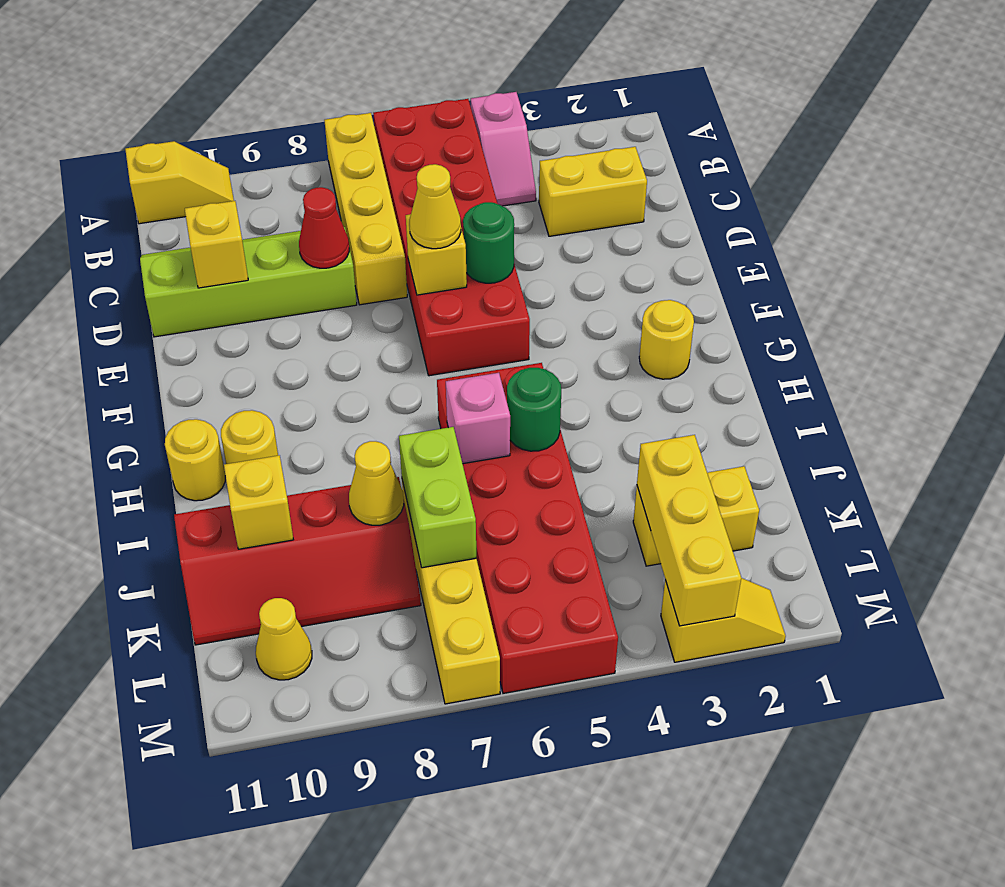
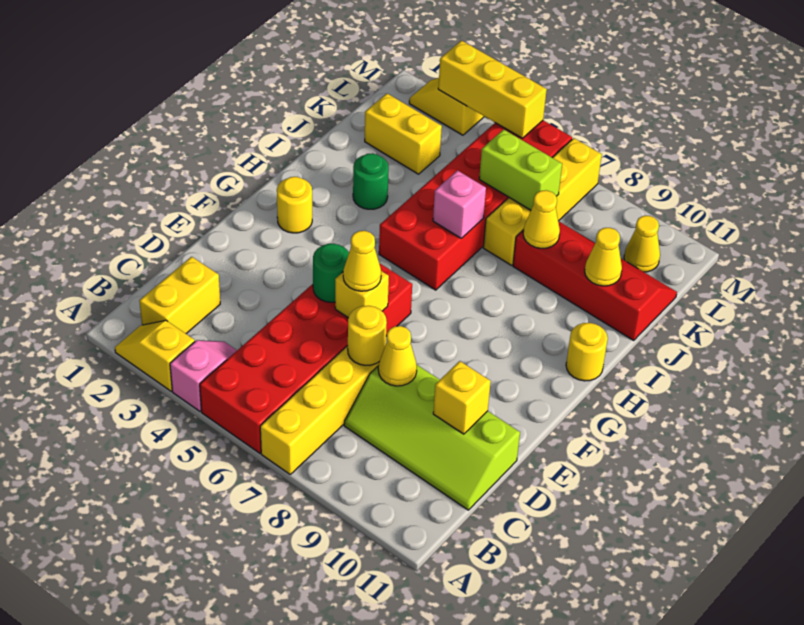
yellow slope A10:A11 level 1 top 11 -> yellow slope A2:A3 level 1 top 3
yellow brick C2:C3 level 1 -> yellow brick B2:C2 level 1
red cone D8 level 2 -> yellow cone D8 level 2
yellow round brick H10 level 1 -> yellow round brick D7 level 2
green round brick I5 level 2 -> green round brick I3 level 1
lime brick J7:K7 level 2 -> lime brick K6:K7 level 2
yellow brick J10 level 2 -> yellow cone J10 level 2
yellow brick K3:M3 level 2 -> yellow brick M3:M5 level 2

